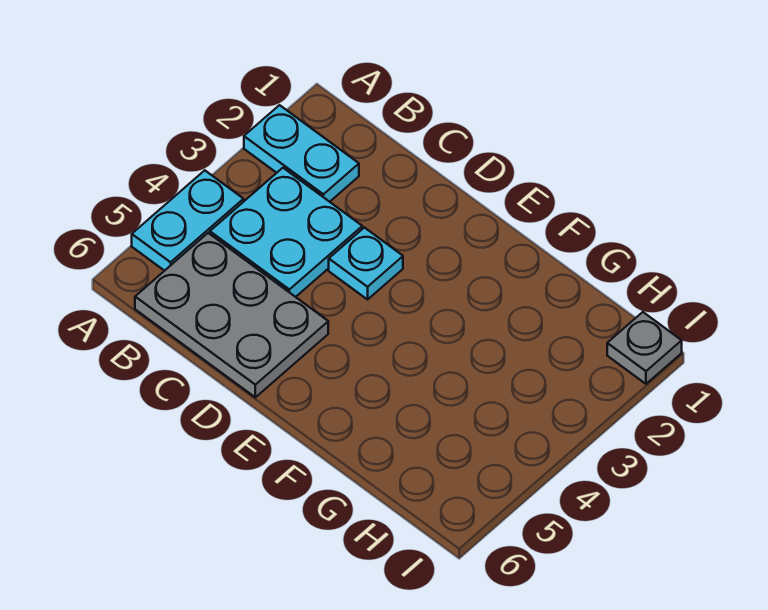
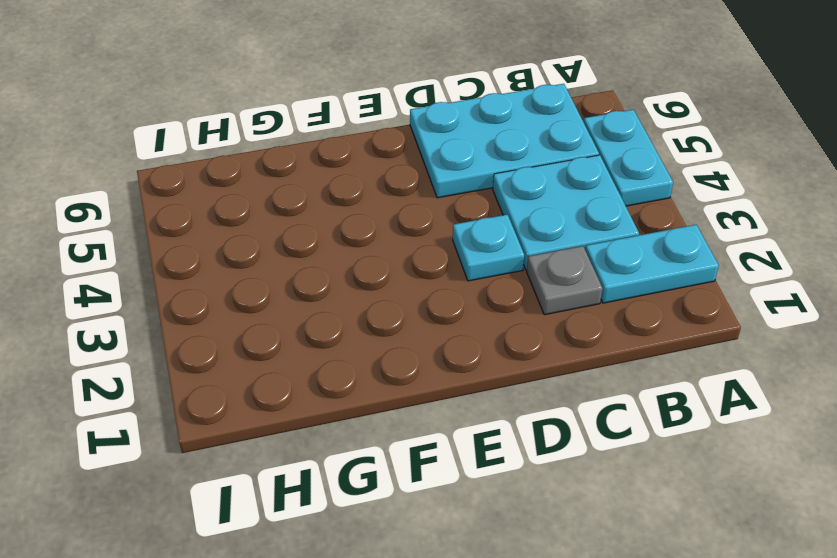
grey plate B5:D6 level 1 -> cyan plate B5:D6 level 1
grey plate I1 level 1 -> grey plate C2 level 1

